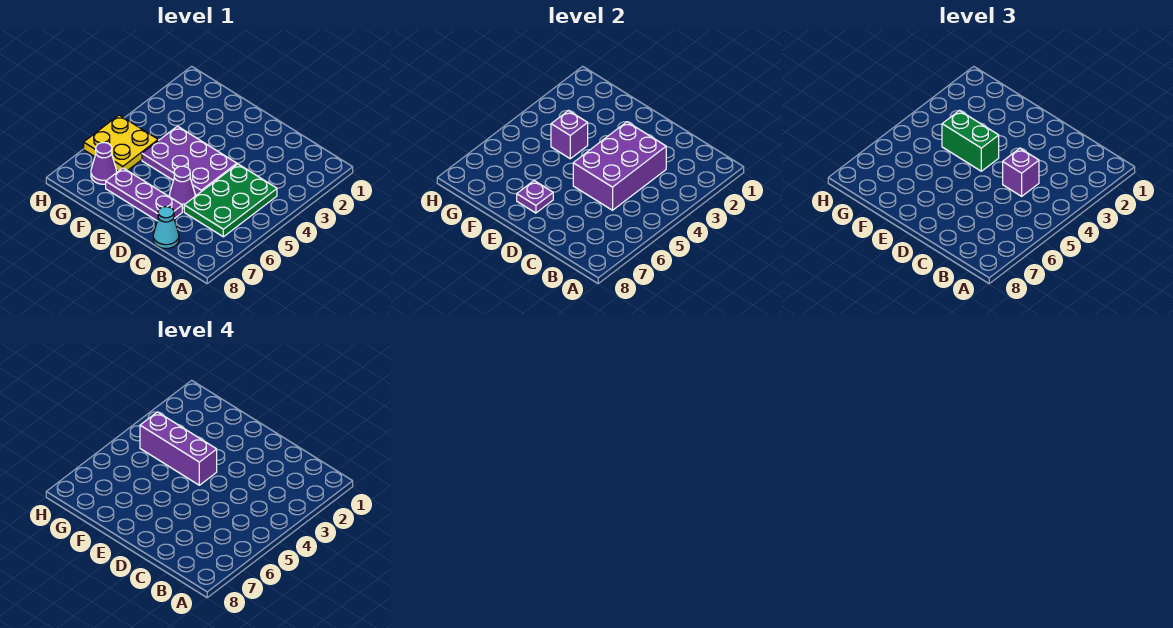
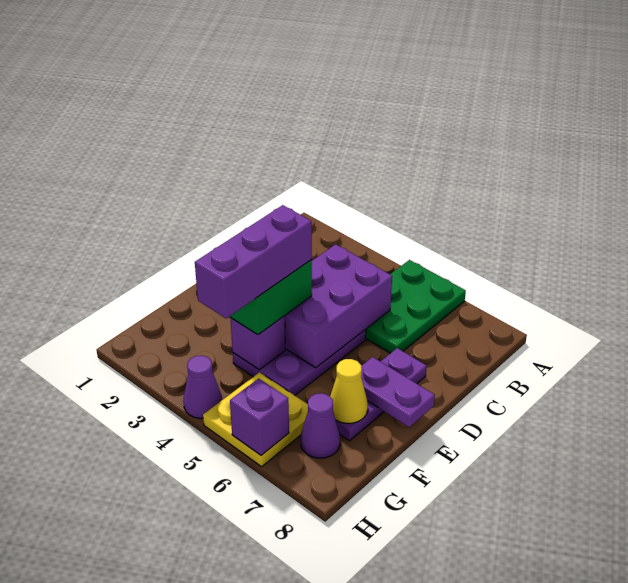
green plate B4:C6 level 1 -> green plate A5:C6 level 1
purple brick C3:D5 level 2 -> purple brick C4:E5 level 2
purple brick C4 level 3 -> purple brick H6 level 2
cyan cone C8 level 1 -> none
purple cone D6 level 1 -> purple cone H4 level 1
purple plate E7 level 2 -> purple plate E7:E8 level 2
none -> yellow cone F7 level 2

